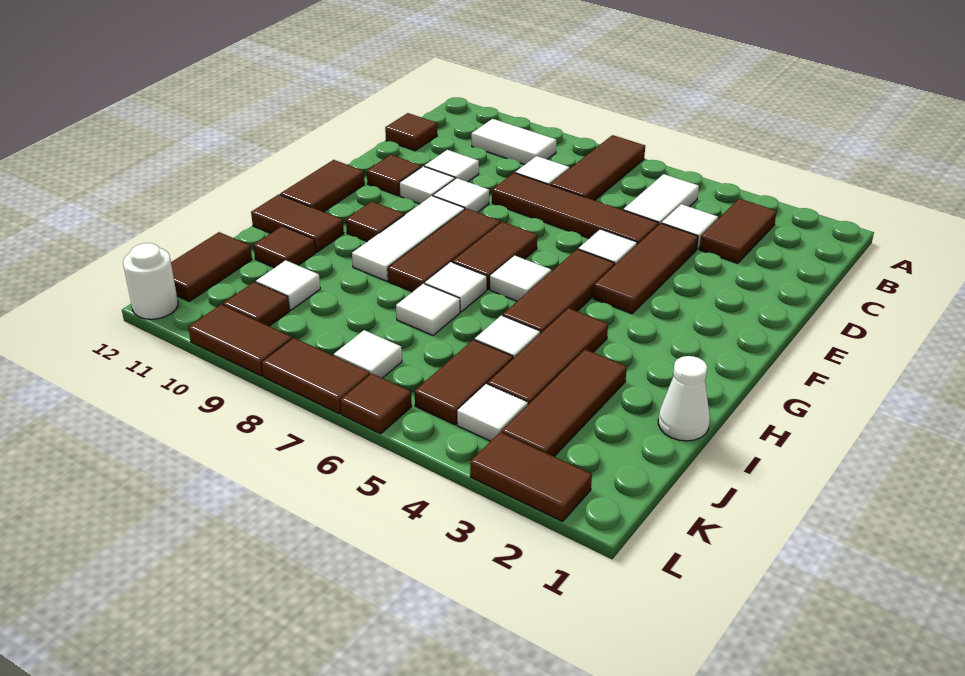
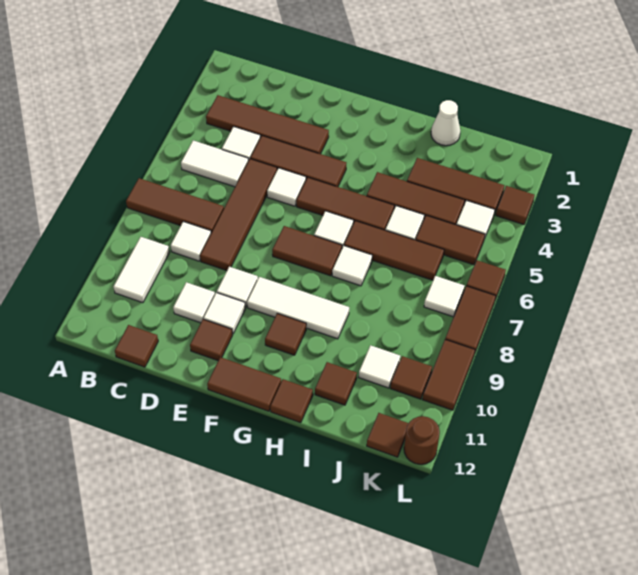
brown tile B3:C3 level 1 -> brown tile B3:E3 level 1
brown tile F8:H8 level 1 -> brown tile H6:J6 level 1
brown tile H11:H12 level 1 -> brown tile H12 level 1
white tile I7 level 1 -> none
brown tile J12:K12 level 1 -> brown tile K12 level 1
brown tile L2:L3 level 1 -> brown tile L3 level 1
white round brick L12 level 1 -> brown round brick L12 level 1

